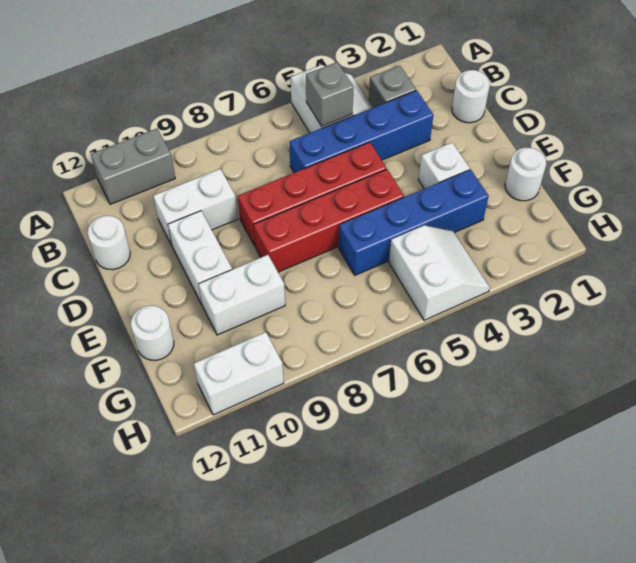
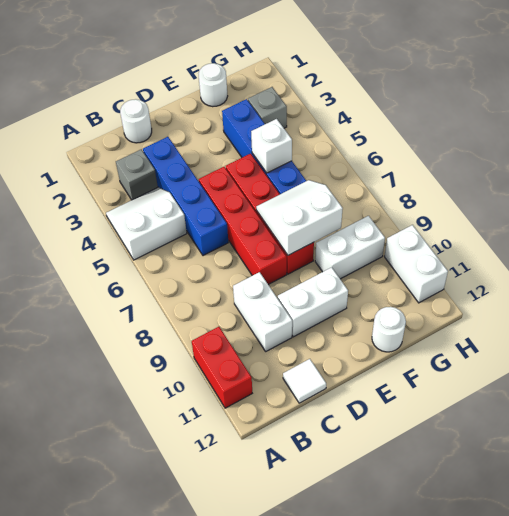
grey brick A10:A11 level 1 -> red brick A10:A11 level 1
grey brick B5 level 2 -> grey brick G3 level 1
white round brick C12 level 1 -> white tile C12 level 1
white brick E3 level 1 -> white brick F5 level 2
white brick F9:F10 level 1 -> white brick F9:G9 level 1
white slope G4:H5 level 1 top 5 -> white slope E7:F8 level 2 top 8

